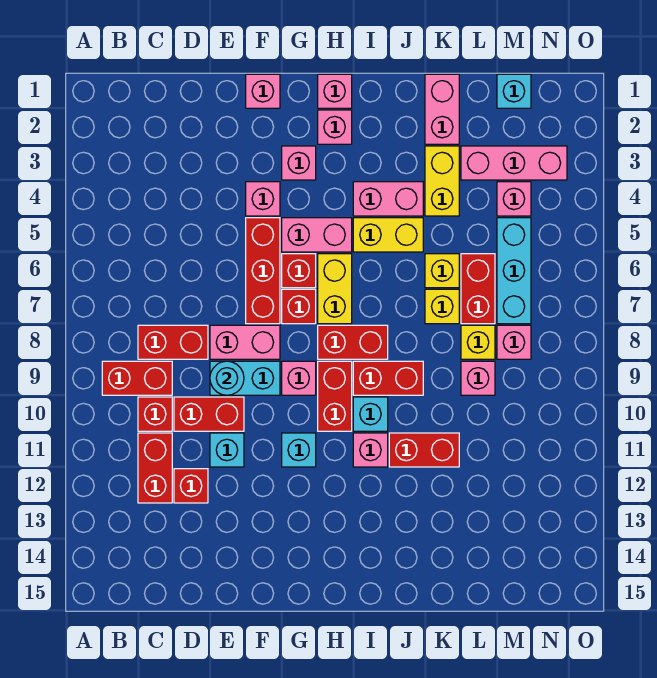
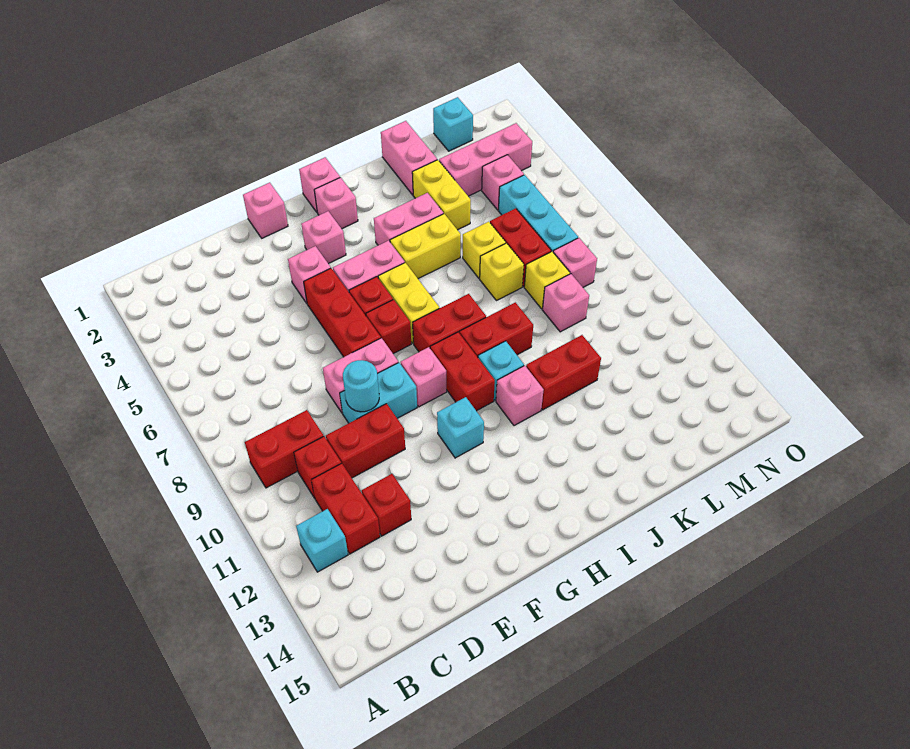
red brick C8:D8 level 1 -> none
cyan brick E11 level 1 -> cyan brick B12 level 1

